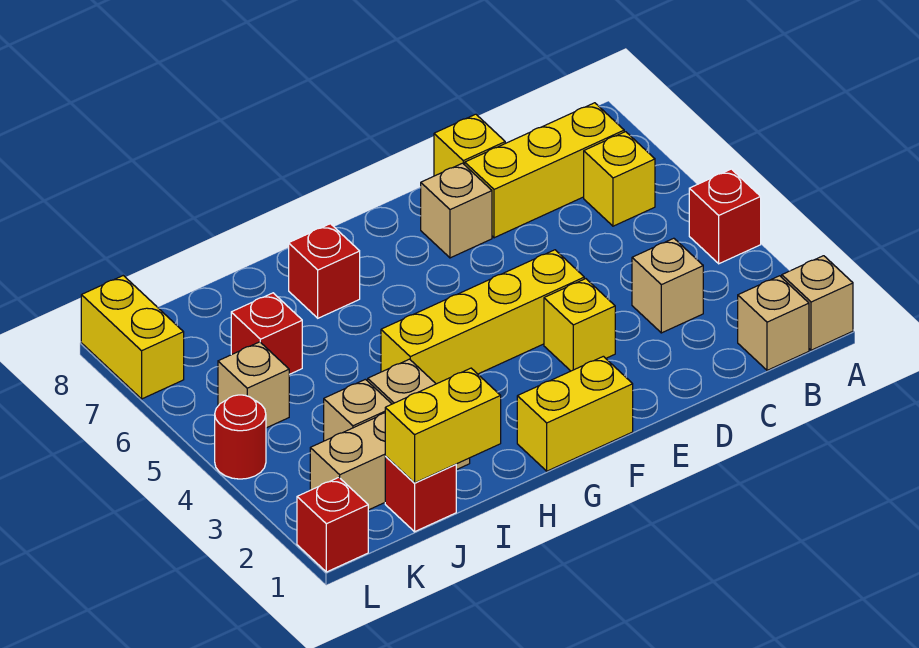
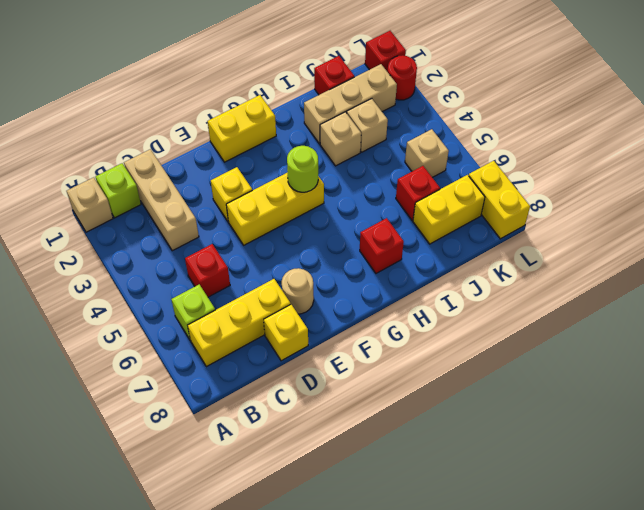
red brick A4 level 1 -> red brick C5 level 1
tan brick B1 level 1 -> lime brick B1 level 1
yellow brick B6 level 1 -> lime brick B6 level 1
tan brick C3 level 1 -> tan brick C1:C3 level 1
yellow brick E4:H4 level 1 -> yellow brick E4:G4 level 1
tan brick E7 level 1 -> tan round brick E7 level 1
none -> lime round brick G4 level 2
yellow brick I1:J1 level 2 -> yellow brick J7:K7 level 1
red round brick L4 level 1 -> red round brick L2 level 1

